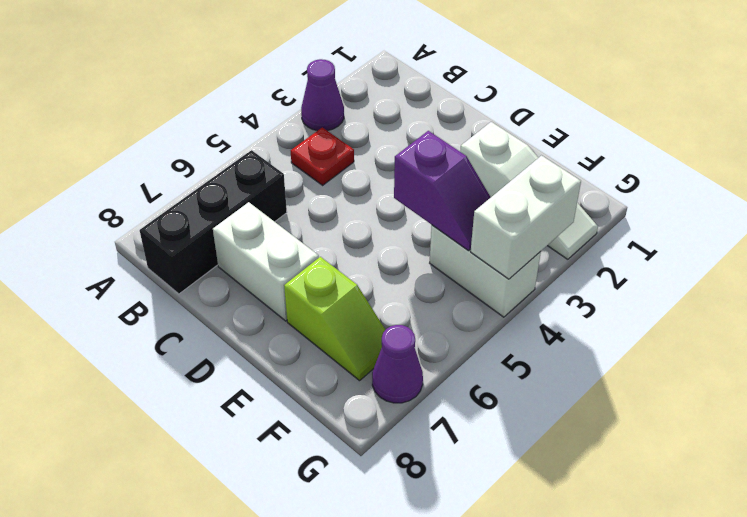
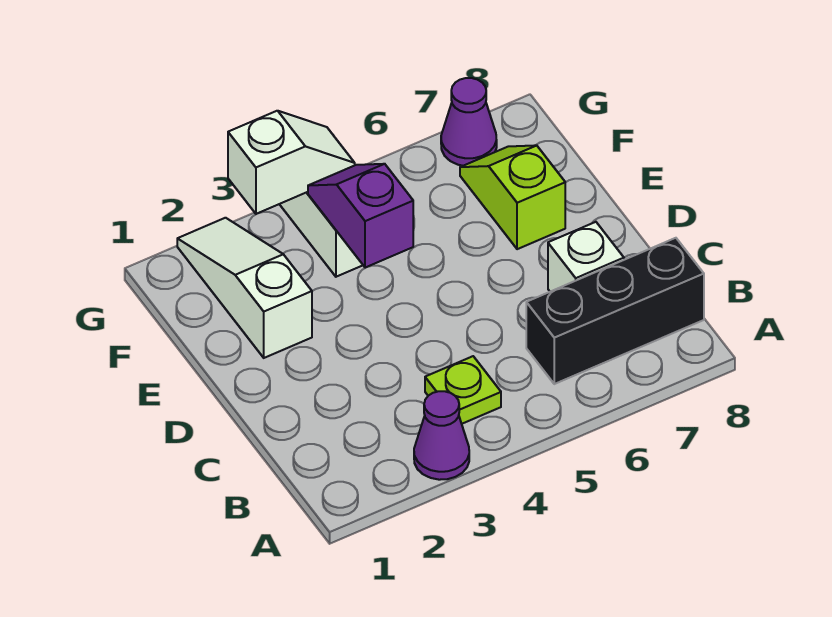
red plate B4 level 1 -> lime plate B4 level 1
white brick C7:D7 level 1 -> white brick C7 level 1
white brick G3:G4 level 2 -> white slope G3:G4 level 2 top 3

